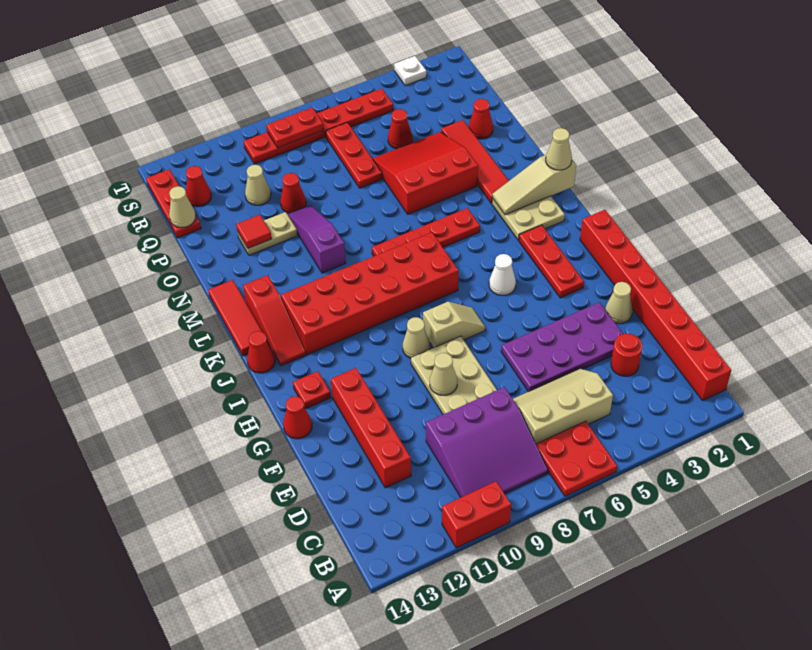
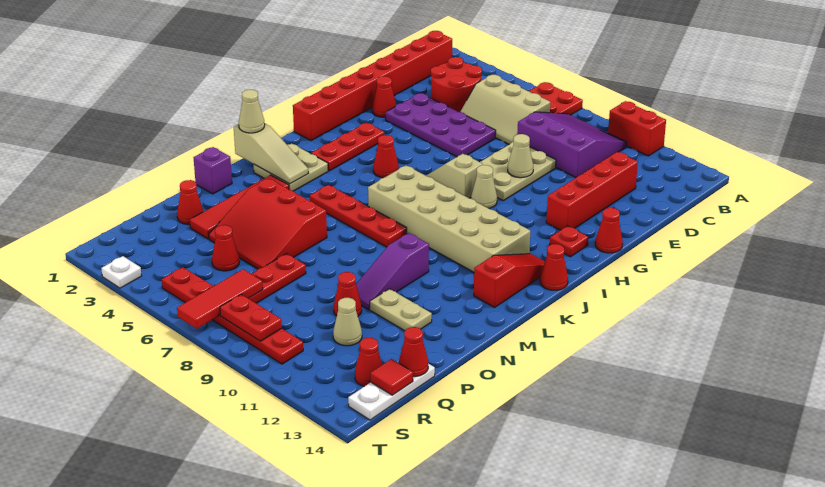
red round brick D3 level 1 -> red round brick C3:D4 level 1
tan cone F2 level 1 -> red cone F2 level 1
white cone I5 level 1 -> red cone I5 level 1
red brick J7:K12 level 1 -> tan brick J7:K12 level 1
red tile K14:M14 level 1 -> red tile R7:T7 level 2
none -> purple brick N1 level 1
red tile O12 level 2 -> red tile R14 level 2
red plate Q14:S14 level 1 -> white plate Q14:S14 level 1
tan cone Q14 level 2 -> red cone Q14 level 2

